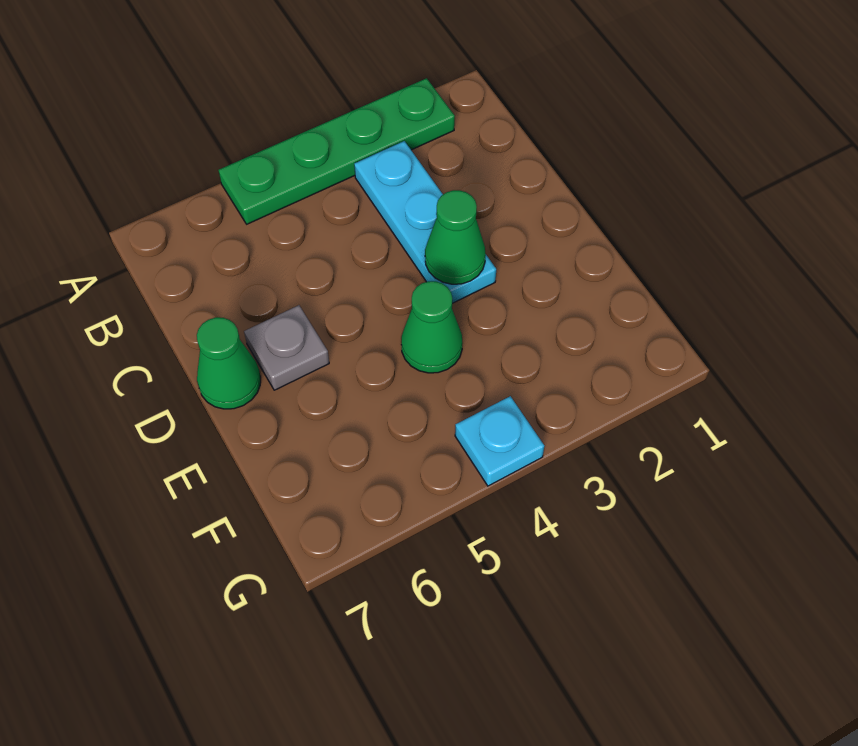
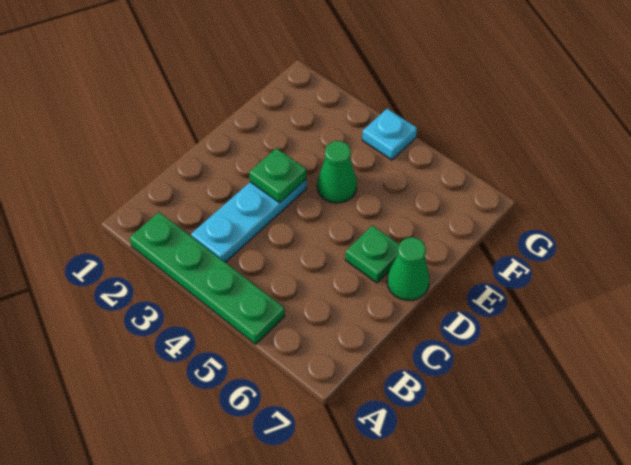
green cone D3 level 2 -> green plate D3 level 2
grey plate D6 level 1 -> green plate D6 level 1

